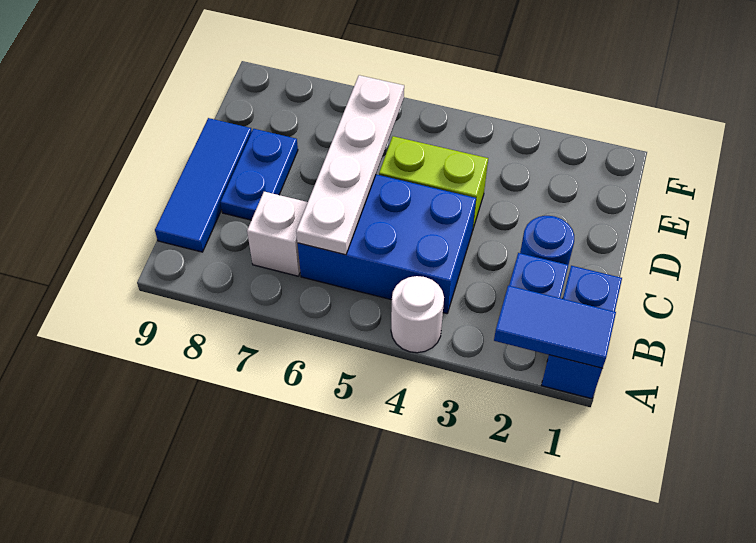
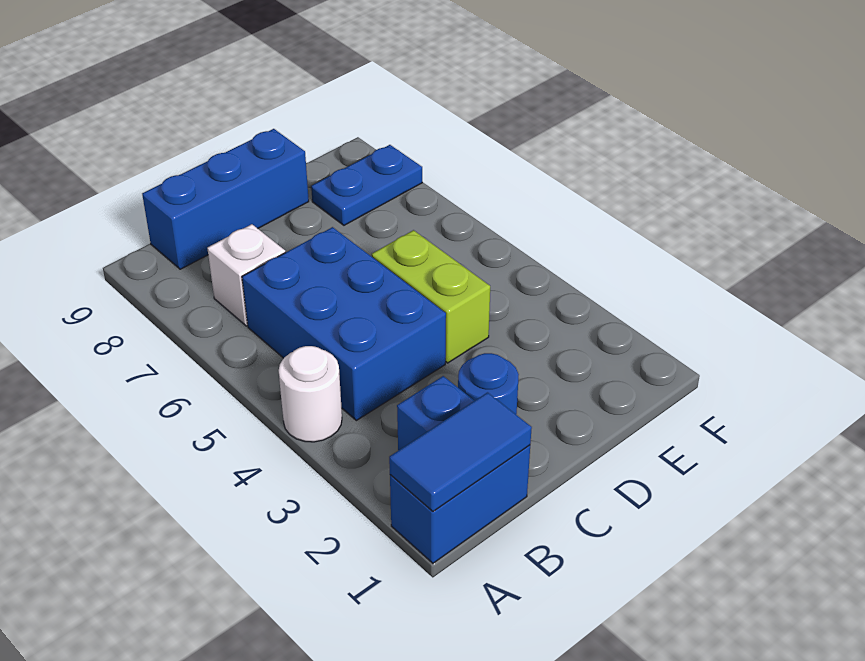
blue tile A1:A2 level 2 -> blue tile A1:B1 level 2
white plate B6:E6 level 2 -> none
blue tile B9:D9 level 1 -> blue brick B9:D9 level 1
blue plate C8:D8 level 1 -> blue plate E8:F8 level 1

